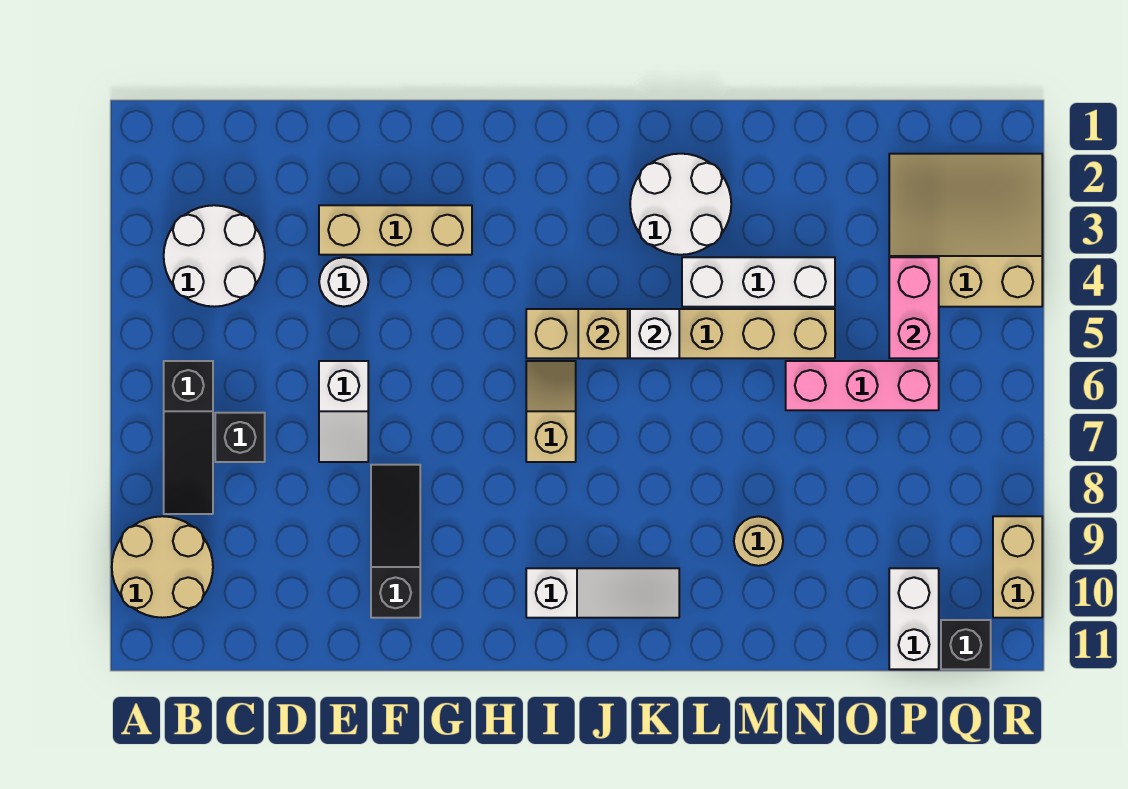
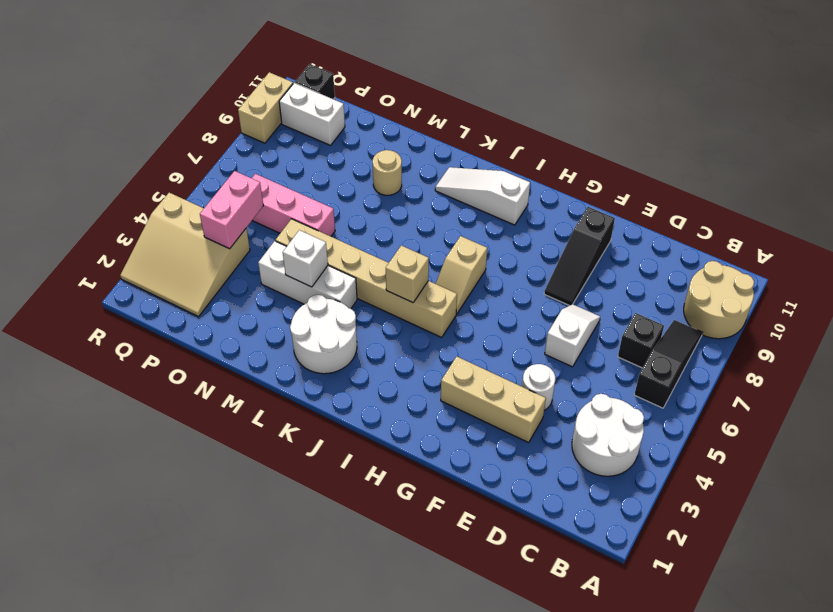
white brick K5 level 2 -> white brick M4 level 2
white brick P10:P11 level 1 -> white brick P10:Q10 level 1

